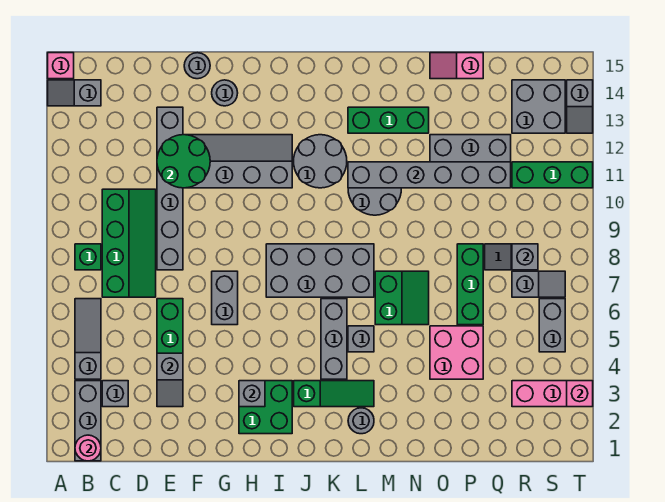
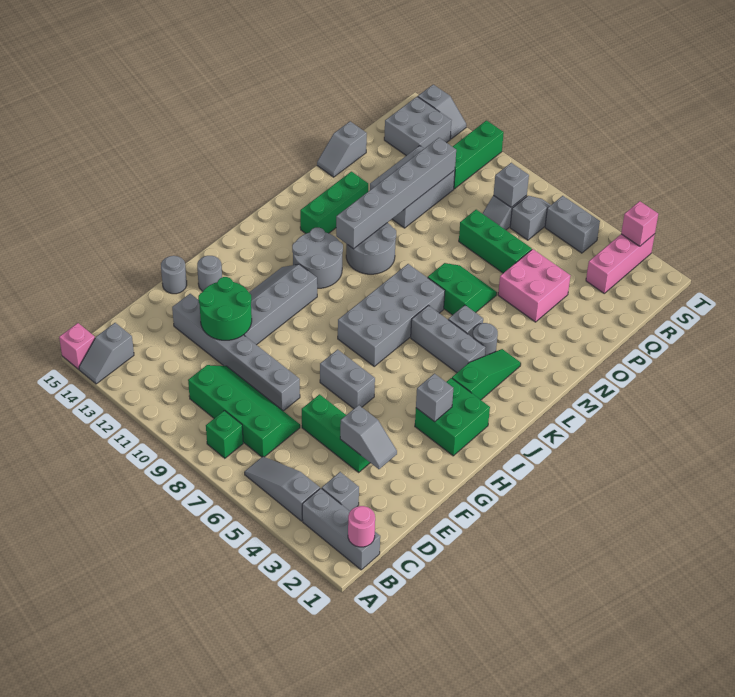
grey round brick L2 level 1 -> grey round brick L4 level 1
pink slope O15:P15 level 1 top P -> grey slope O15:P15 level 1 top P

